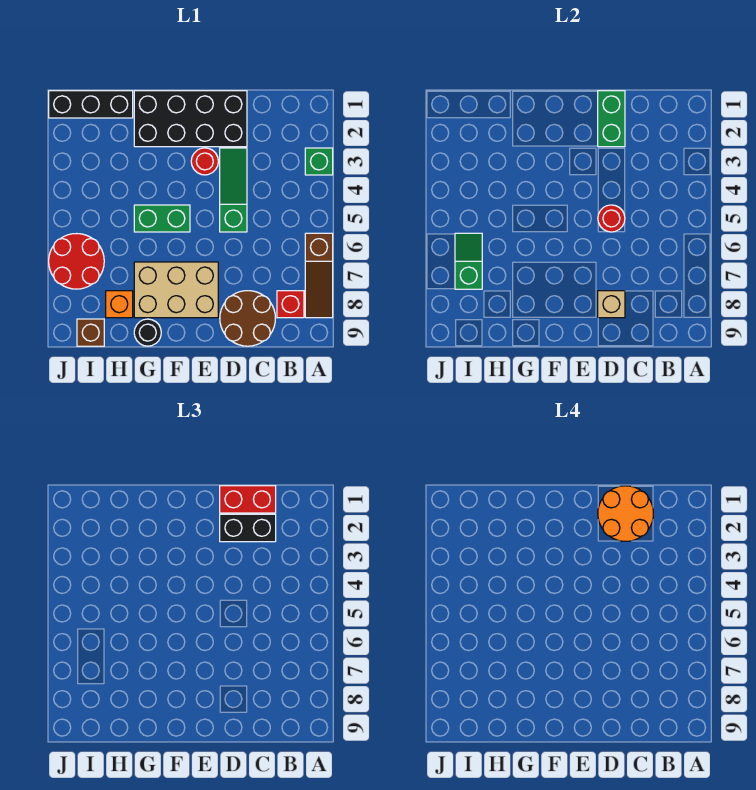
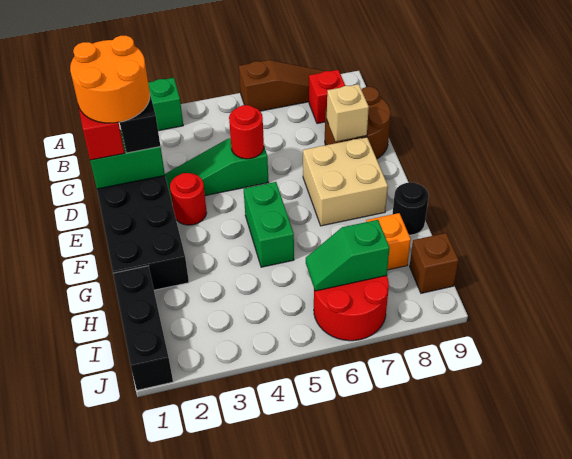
tan brick E7:G8 level 1 -> tan brick E7:F8 level 1

